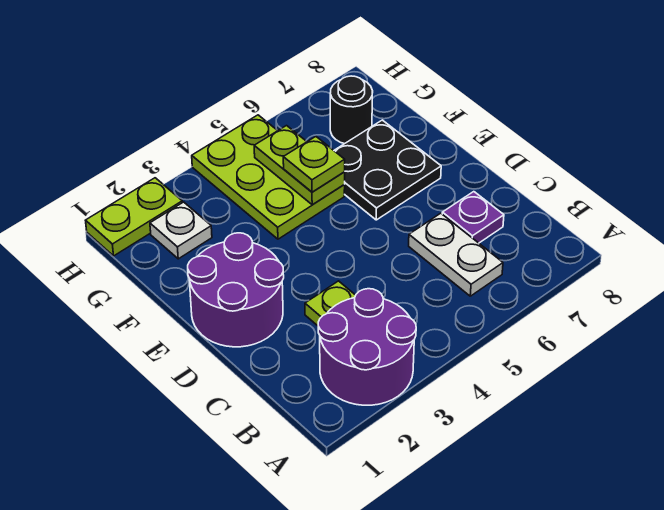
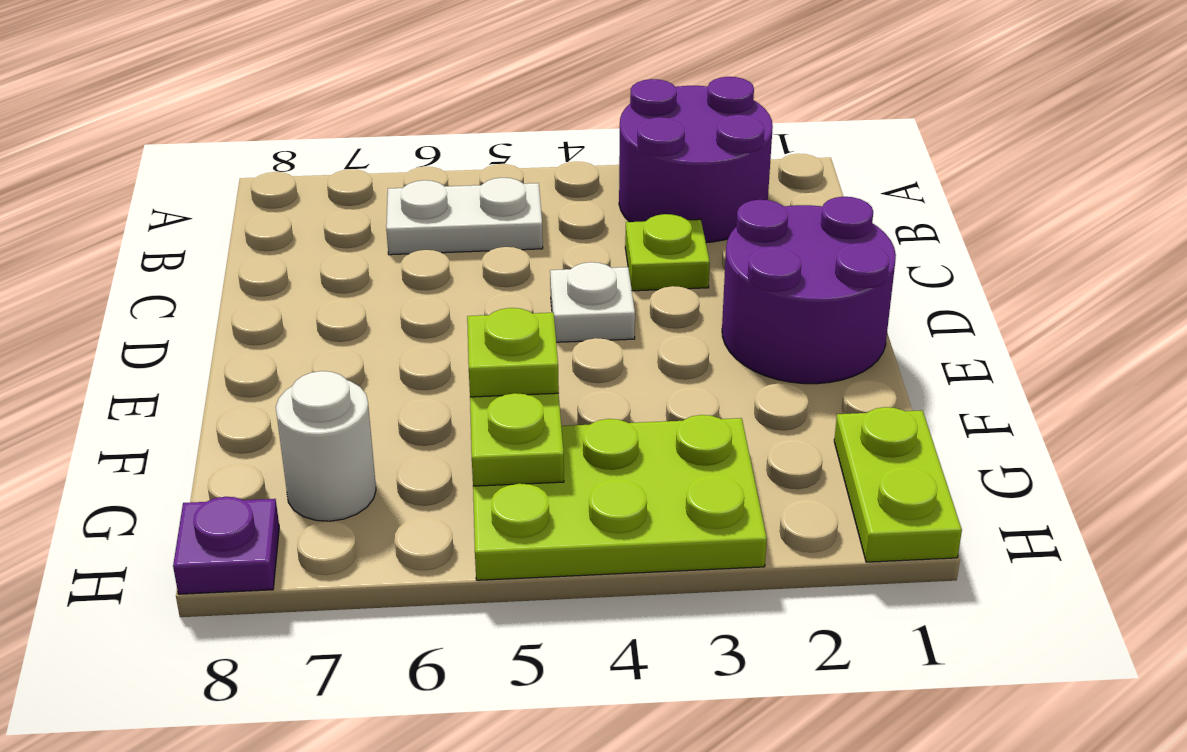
white plate B6:C6 level 1 -> white plate B5:B6 level 1
purple plate C7 level 1 -> purple plate H8 level 1
black plate E6:F7 level 1 -> none
lime plate F4:H5 level 1 -> lime plate G3:H5 level 1
white plate G2 level 1 -> white plate D4 level 1
black round brick G7 level 1 -> white round brick G7 level 1
lime plate H1:H2 level 1 -> lime plate G1:H1 level 1

